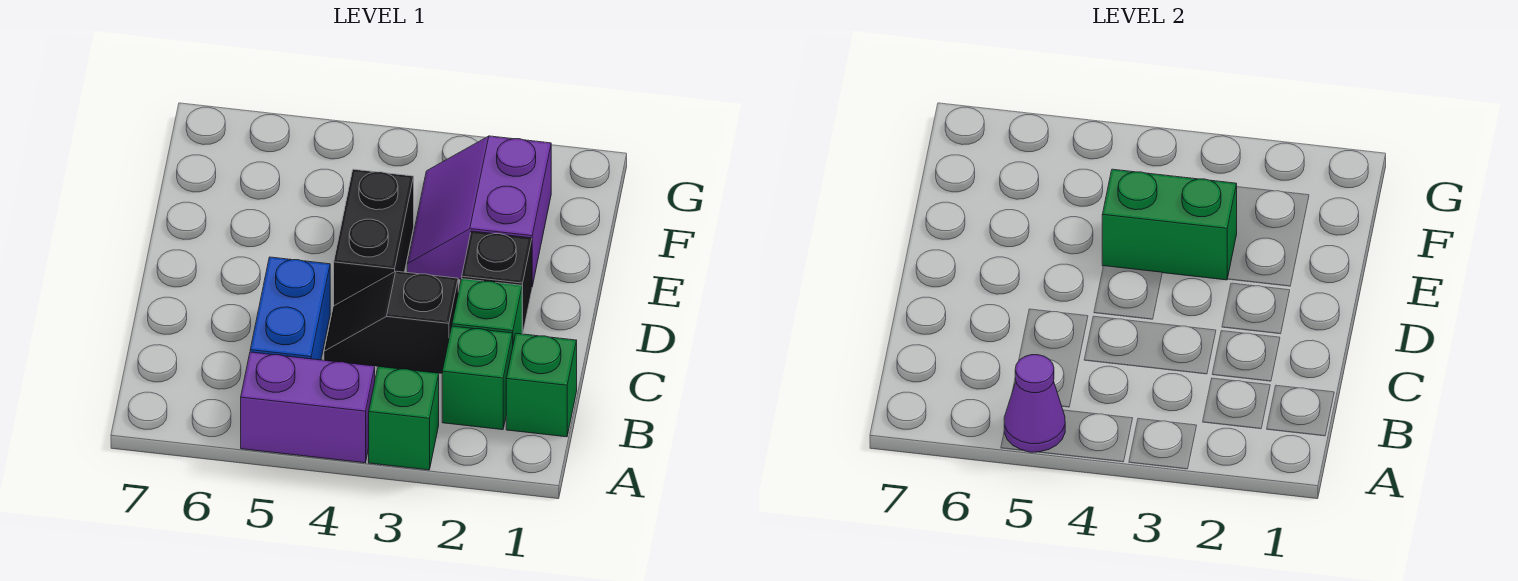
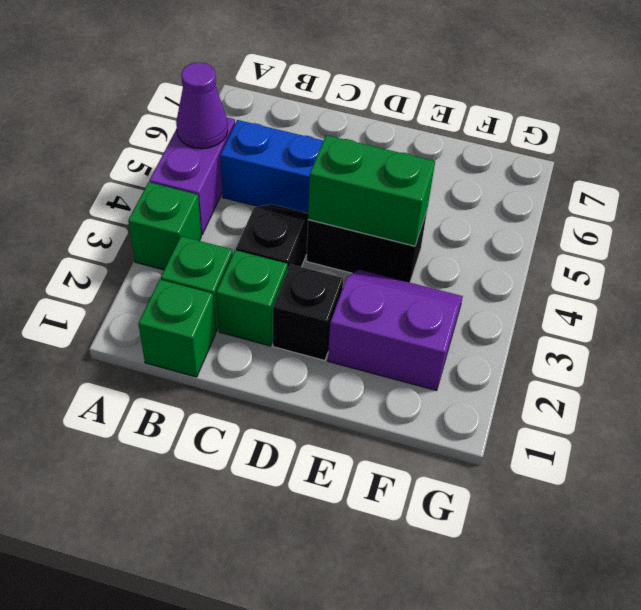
green brick E3:E4 level 2 -> green brick D4:E4 level 2

